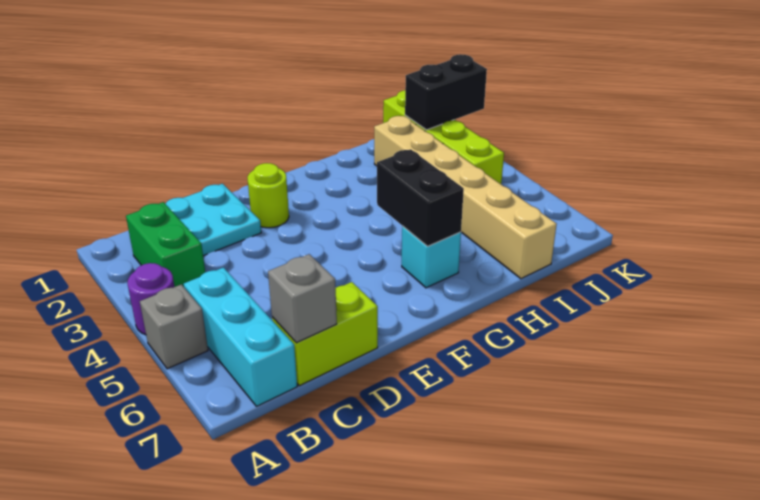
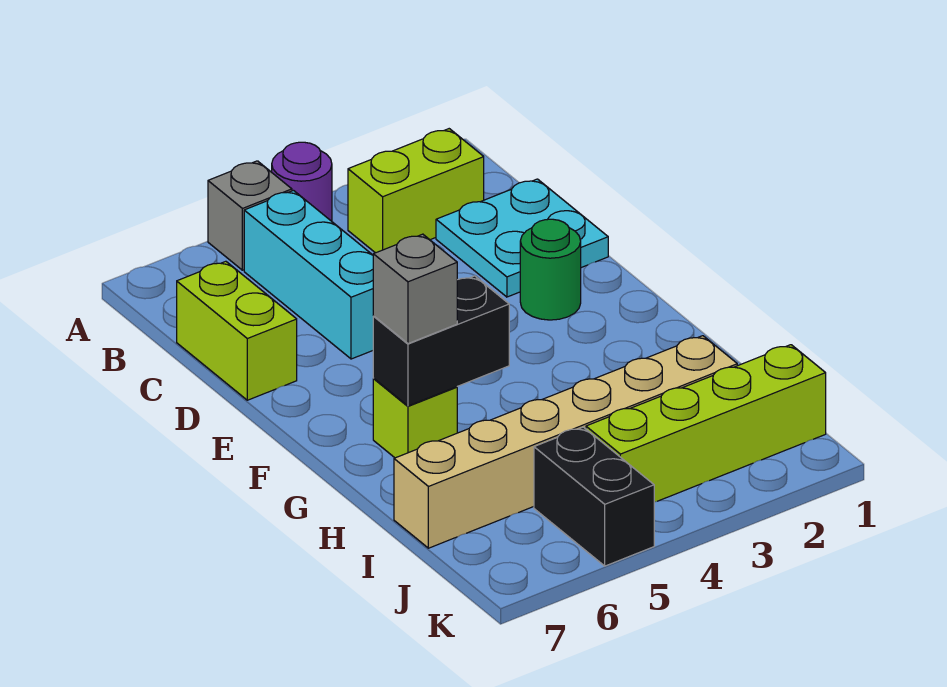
green brick B2:B3 level 1 -> lime brick B2:B3 level 1
cyan brick B5:B7 level 1 -> cyan brick B5:D5 level 1
grey brick C7 level 2 -> grey brick G6 level 3
lime round brick E2 level 1 -> green round brick E2 level 1
cyan brick G6 level 1 -> lime brick G6 level 1
black brick J2:K2 level 2 -> black brick J5:K5 level 1

